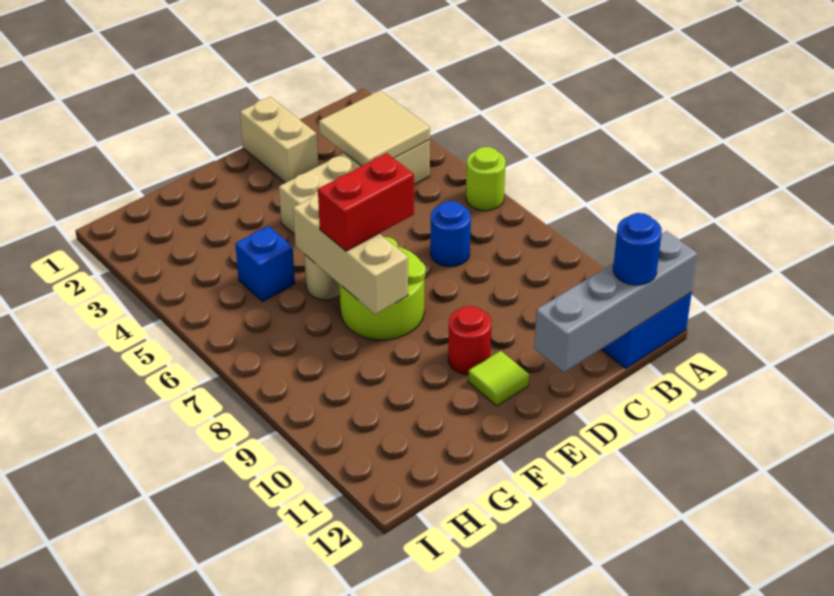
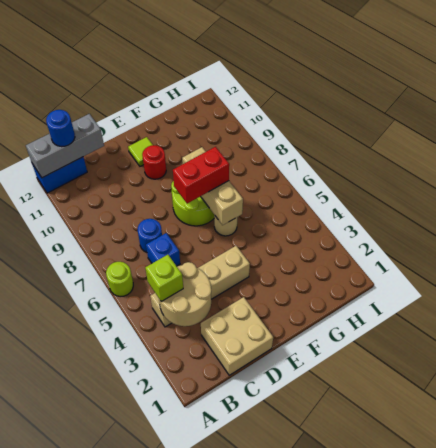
grey brick A12:D12 level 2 -> grey brick A12:C12 level 2
tan tile B3:C4 level 2 -> tan round brick B3:C4 level 2
none -> lime brick B4 level 3
tan brick D1:D2 level 1 -> tan brick C1:D2 level 1
blue brick G5 level 1 -> blue brick C6 level 1

